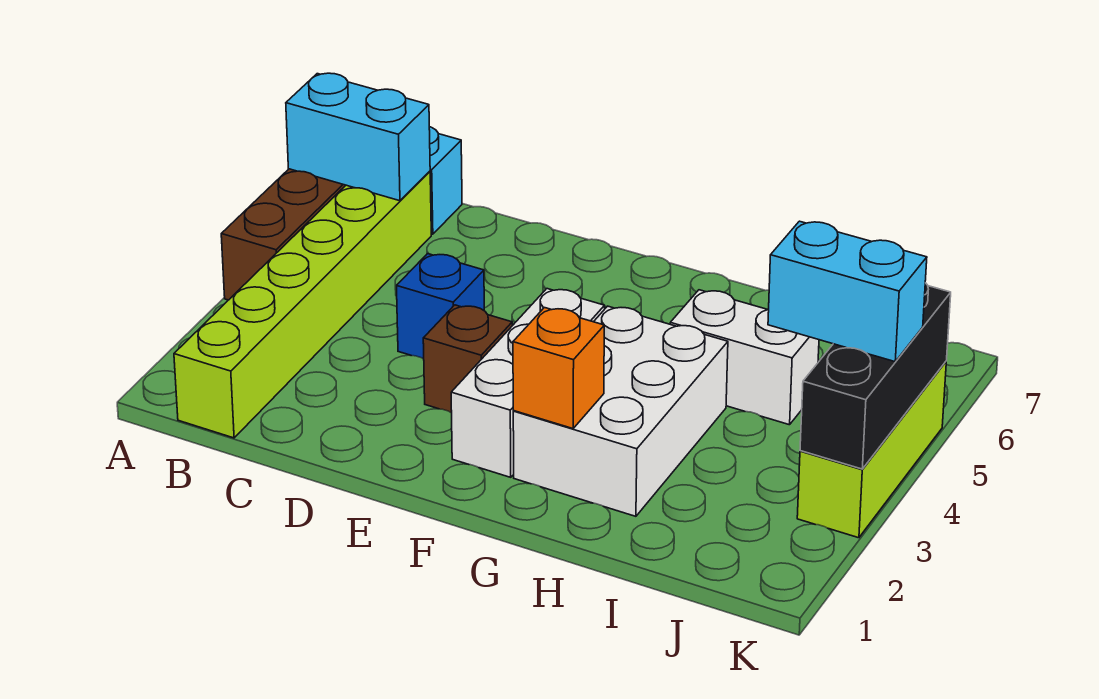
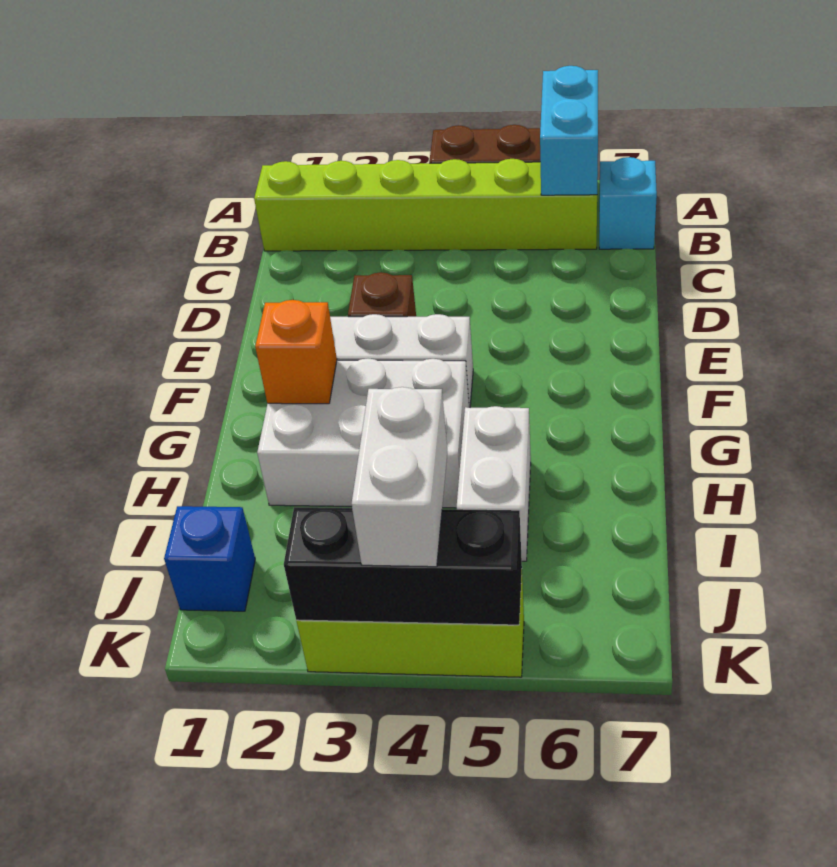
blue brick D4 level 1 -> blue brick J1 level 1
cyan brick J4:K4 level 3 -> white brick J4:K4 level 3

